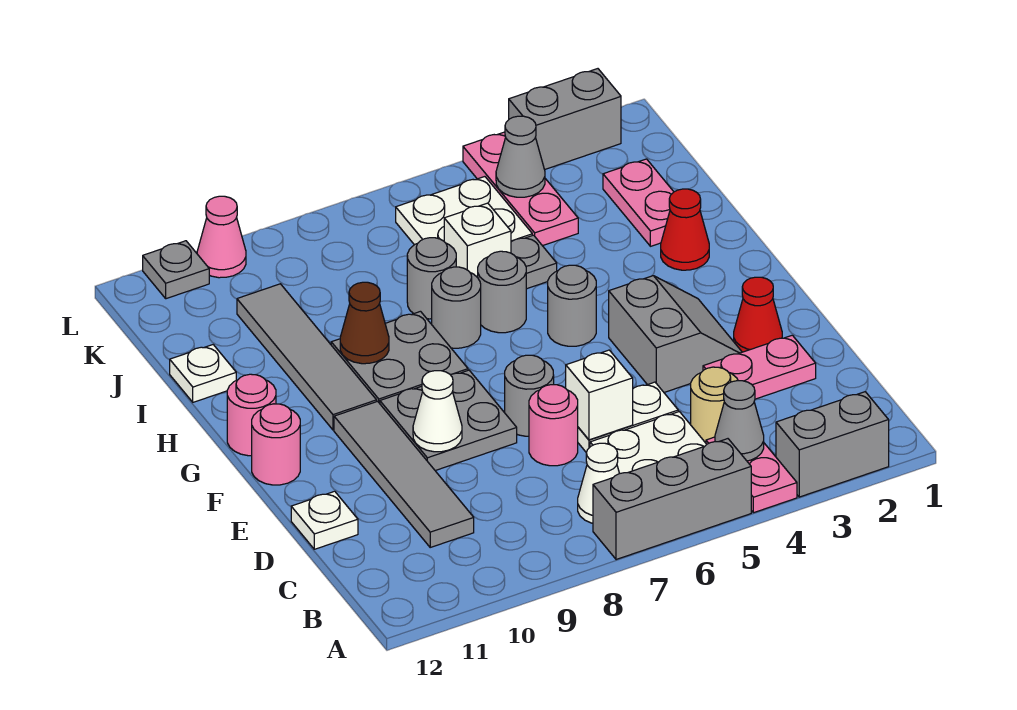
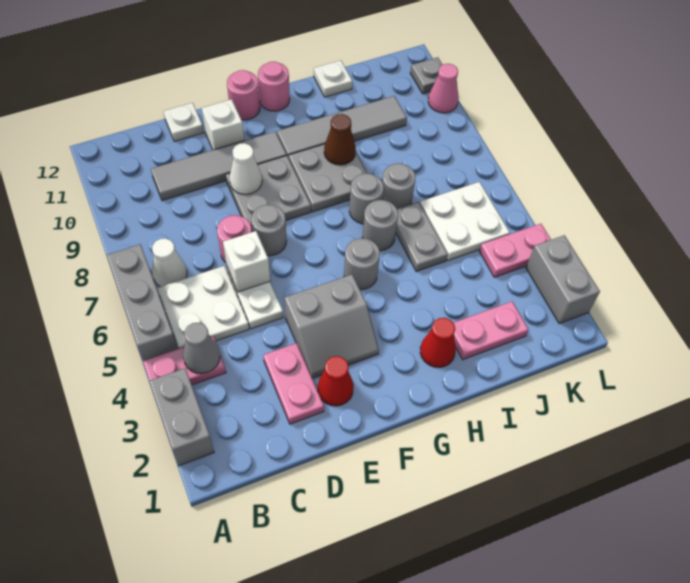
tan round brick C4 level 1 -> none
white brick I6 level 2 -> white brick E11 level 1
pink plate J4:L4 level 1 -> pink plate K4:L4 level 1
grey cone K4 level 2 -> none

